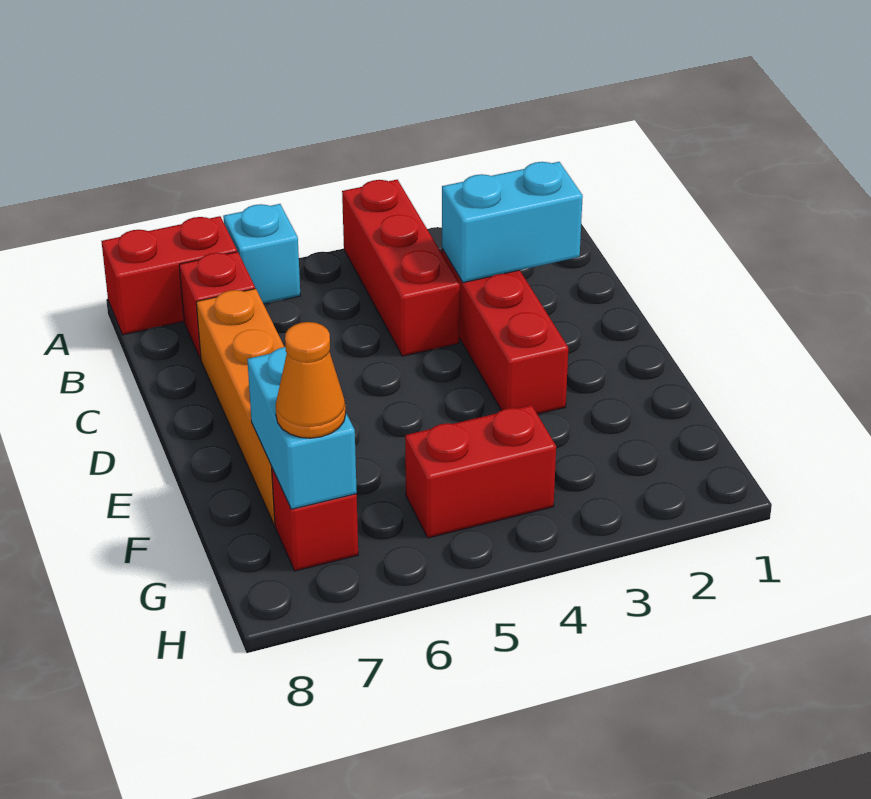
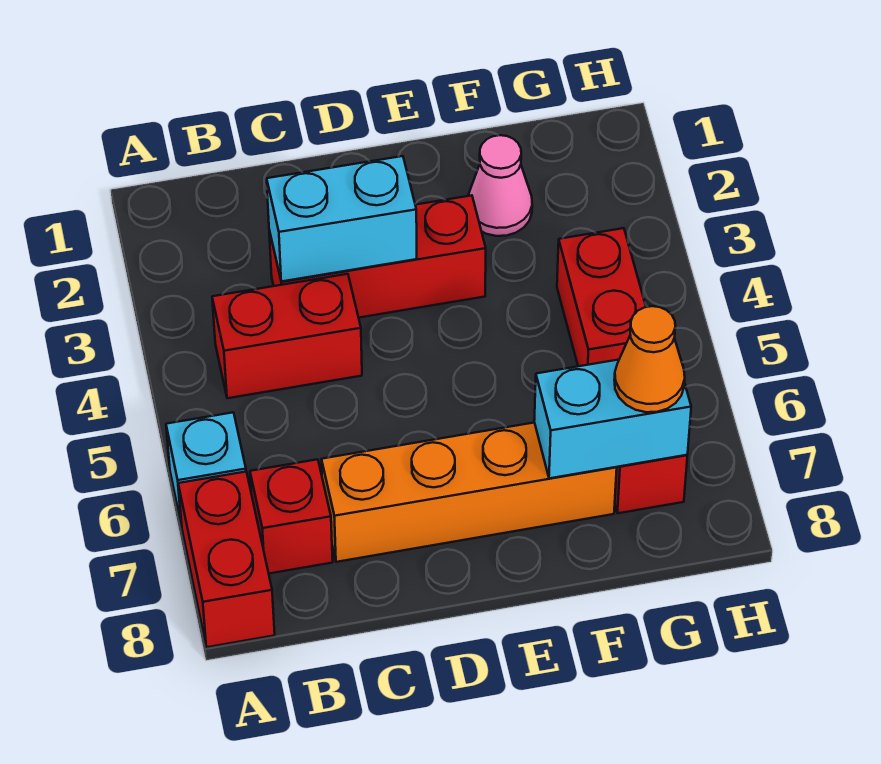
red brick A4:C4 level 1 -> red brick B4:C4 level 1
cyan brick C2:C3 level 2 -> cyan brick C3:D3 level 2
none -> pink cone F2 level 1

